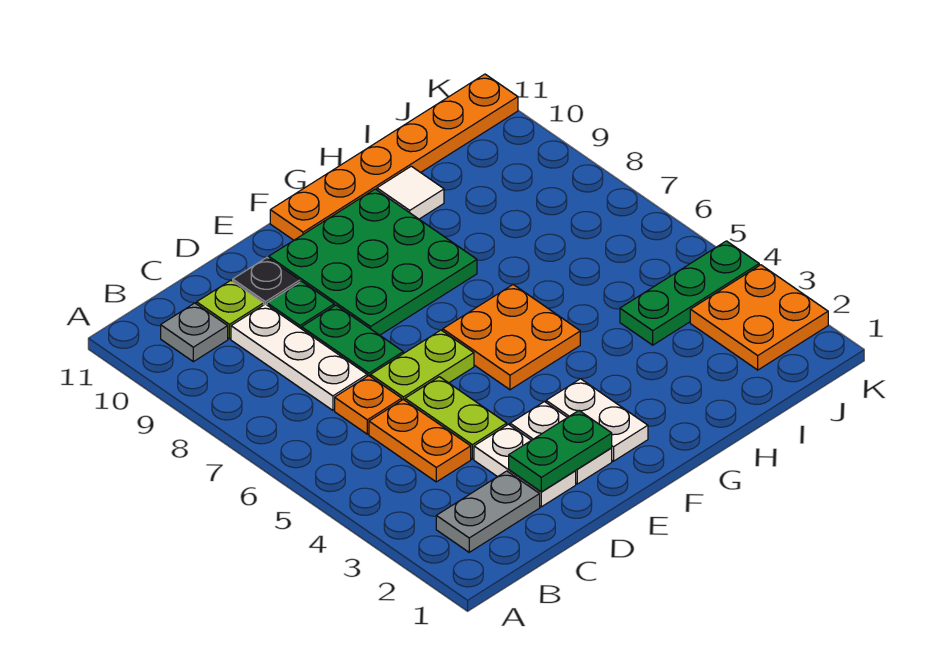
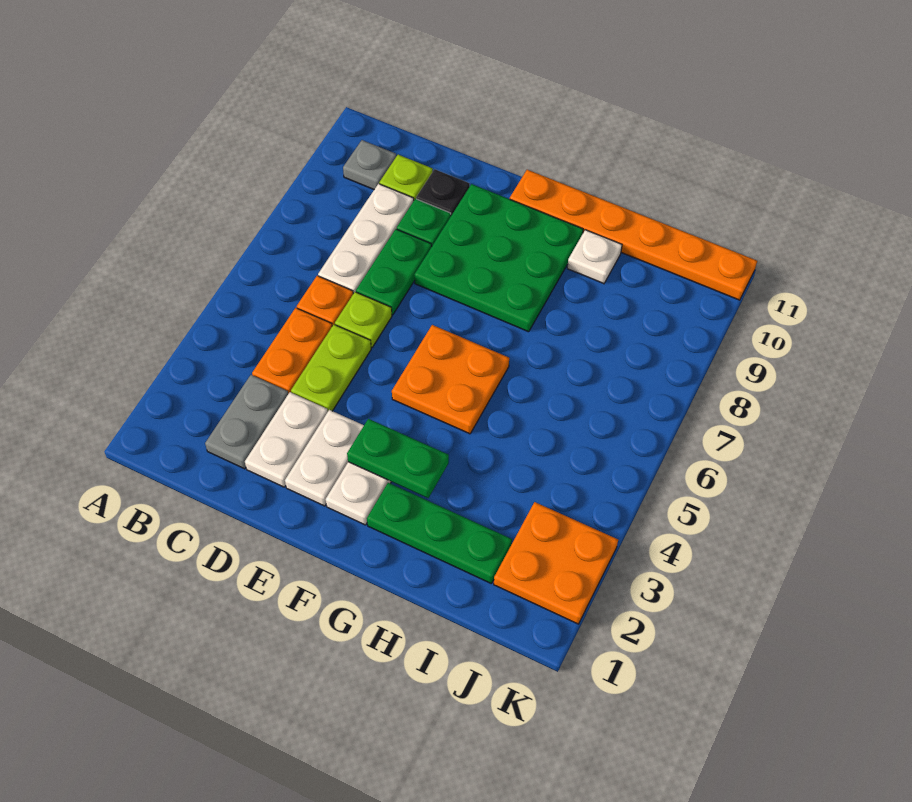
grey plate B2:C2 level 1 -> grey plate C2:C3 level 1
green plate D2:E2 level 2 -> green plate F3:G3 level 2
lime plate D6:E6 level 1 -> lime plate D6 level 1
white tile H10 level 1 -> white plate H10 level 1
green plate I4:K4 level 1 -> green plate G2:I2 level 1

